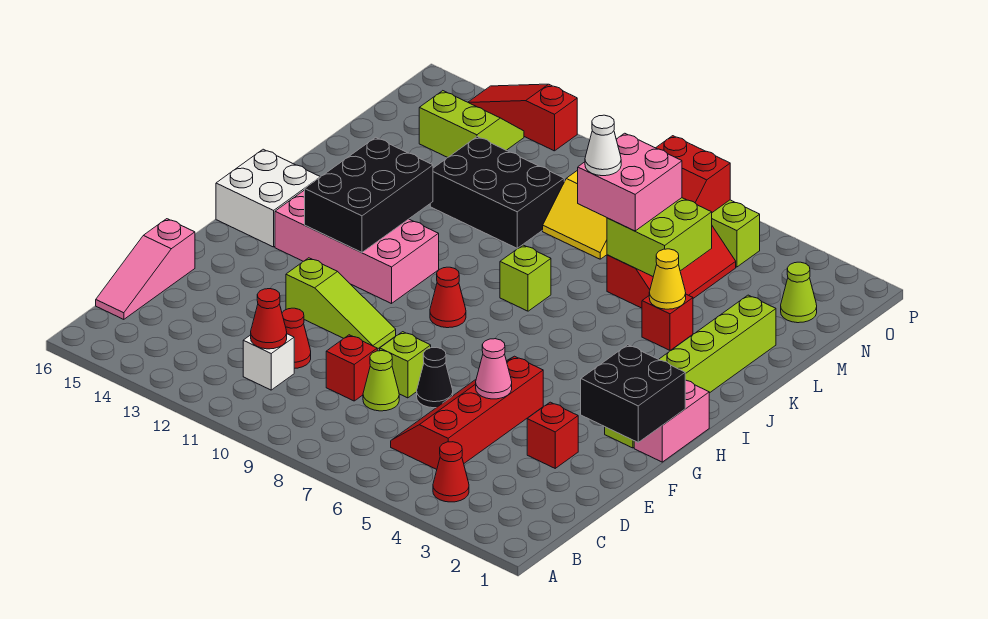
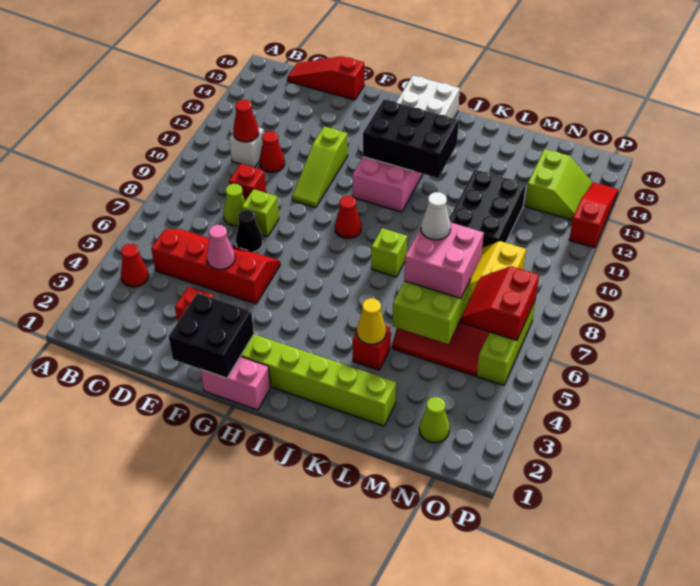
pink slope C16:E16 level 1 top E -> red slope C16:E16 level 1 top E

